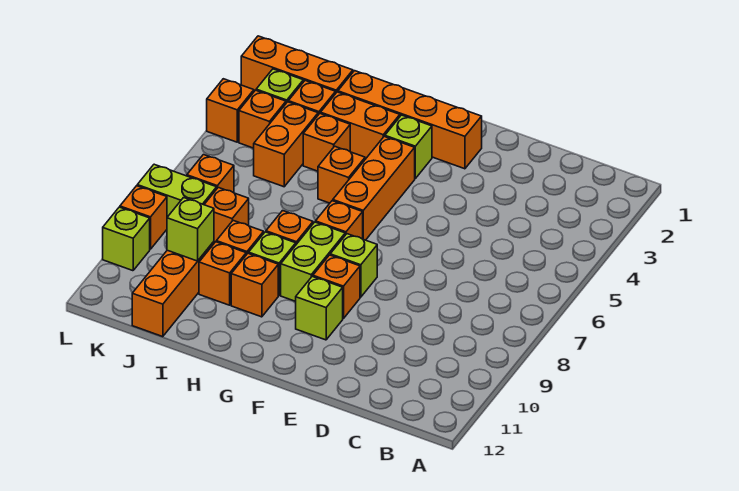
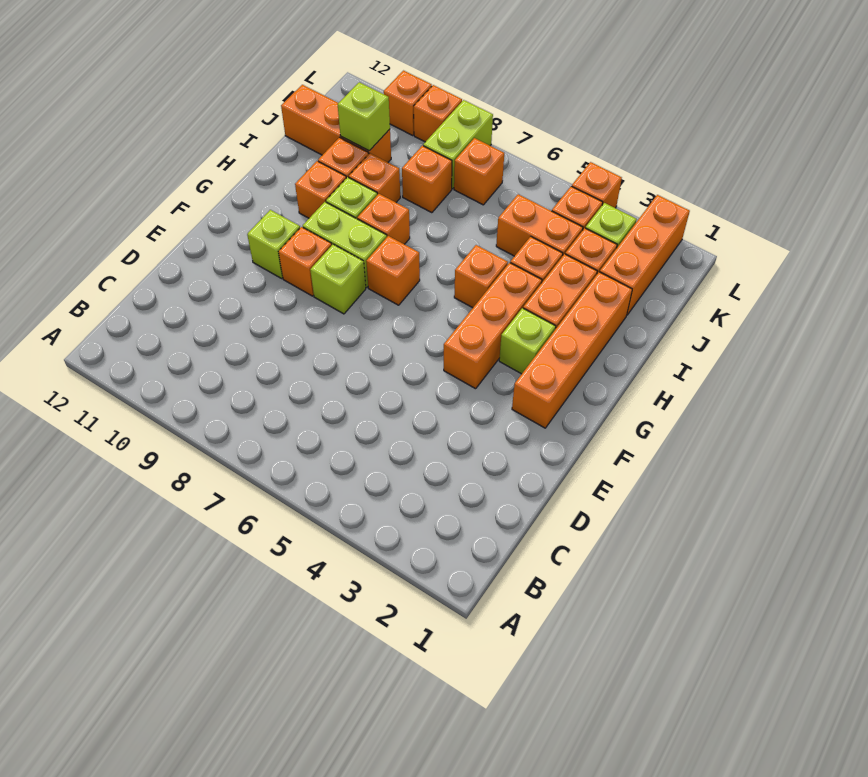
orange brick G4:G6 level 1 -> orange brick F4:H4 level 1
lime brick L10 level 1 -> orange brick L10 level 1

